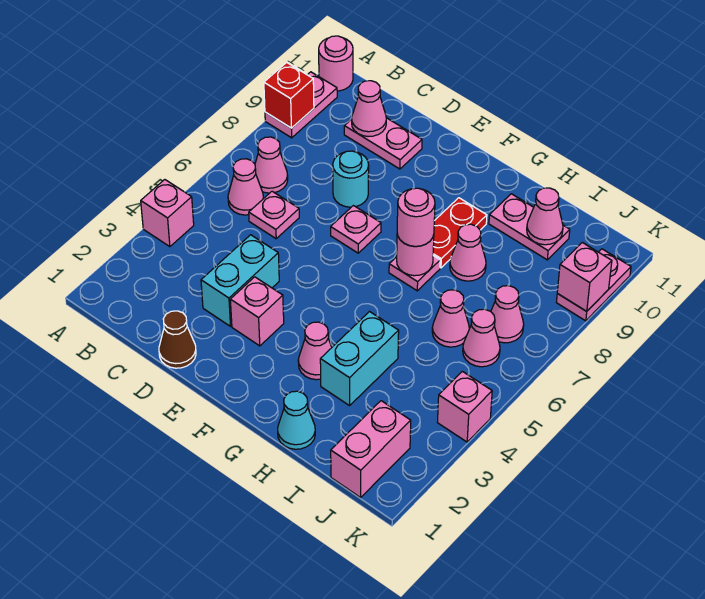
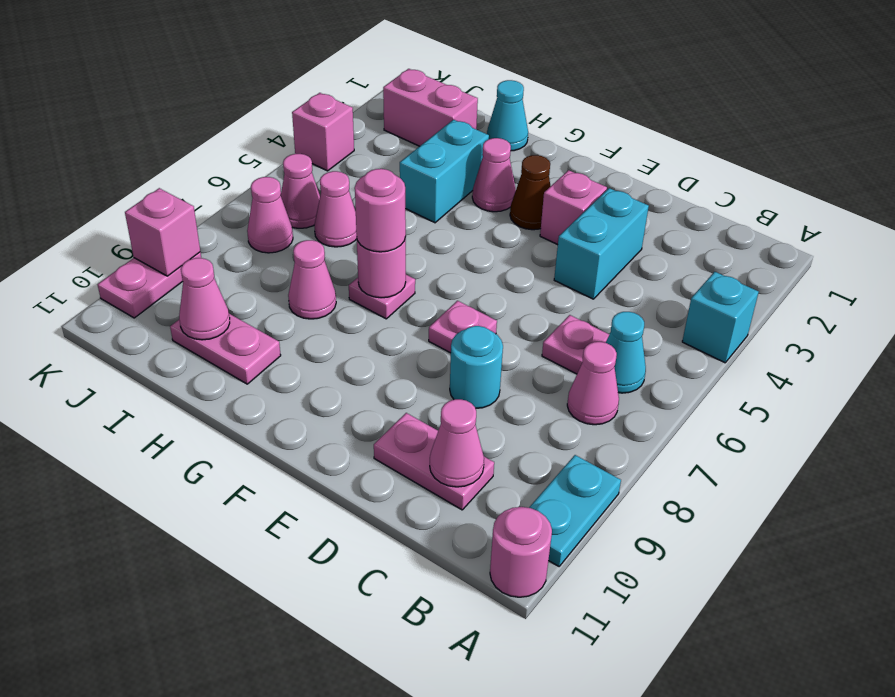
pink brick A4 level 1 -> cyan brick A4 level 1
pink plate A9:A10 level 1 -> cyan plate A9:A10 level 1
red brick A9 level 2 -> none
pink cone B6 level 1 -> cyan cone B6 level 1
brown cone D1 level 1 -> brown cone F3 level 1
red plate G8:G9 level 1 -> none
pink brick J1:J2 level 1 -> pink brick I2:J2 level 1

